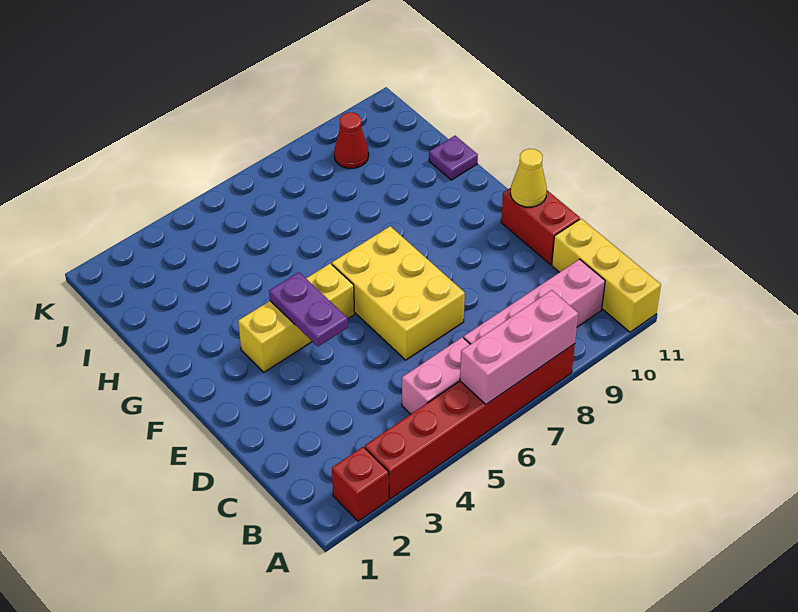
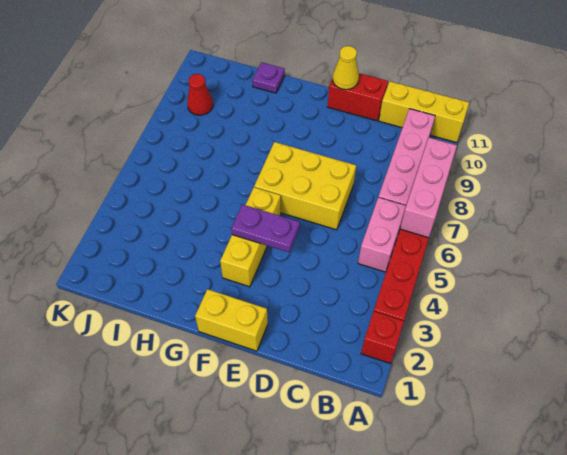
none -> yellow brick E1:F1 level 1

